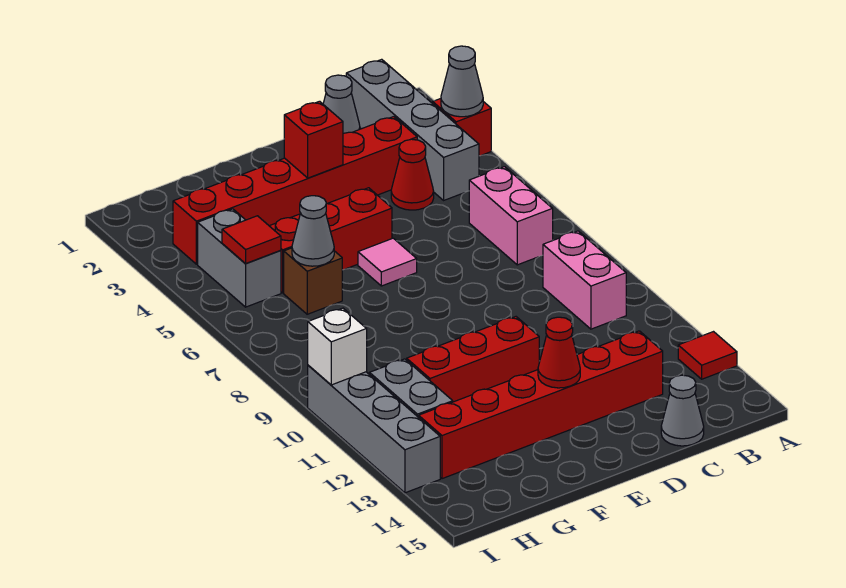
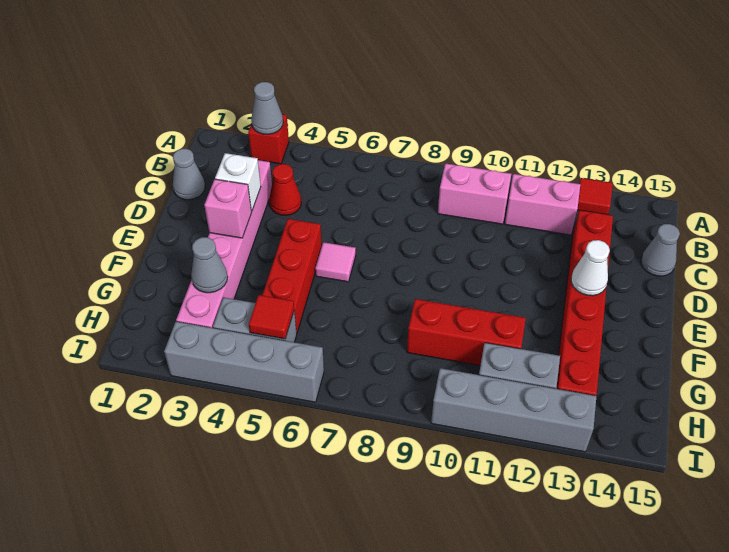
grey brick B1:B4 level 1 -> grey brick I3:I6 level 1
pink brick B6:B7 level 1 -> pink brick B11:B12 level 1
red brick C3:H3 level 1 -> pink brick C3:H3 level 1
red brick E3 level 2 -> pink brick E3 level 2
red brick E11:G11 level 1 -> red brick G9:G11 level 1
red cone E13 level 2 -> white cone E13 level 2
brown brick G6 level 1 -> none
grey cone G6 level 2 -> grey cone G3 level 2
white brick I10 level 2 -> white brick D3 level 2

